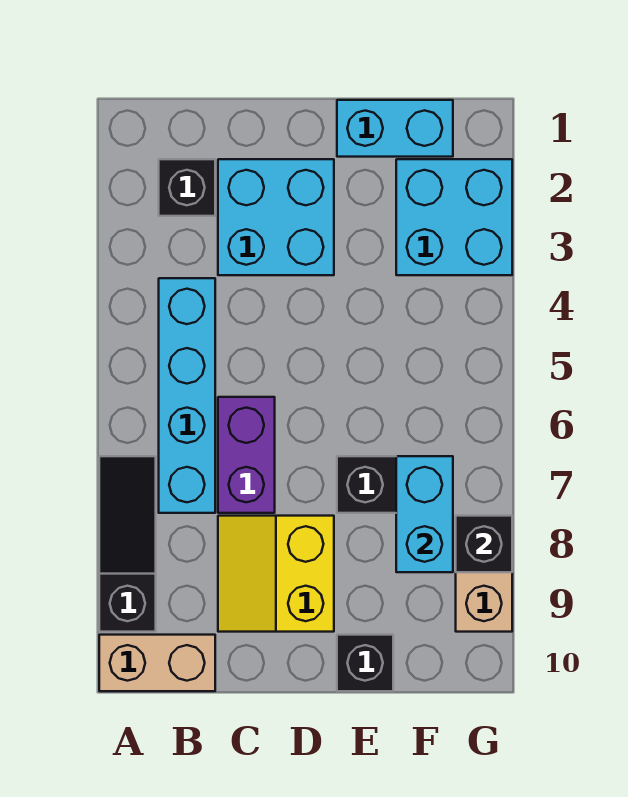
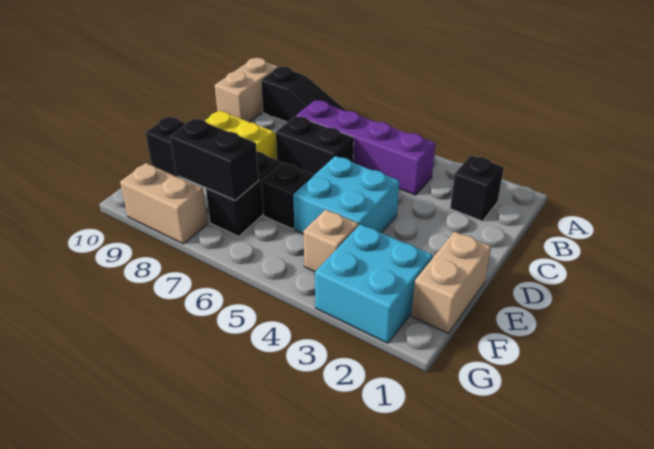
cyan brick B4:B7 level 1 -> purple brick B4:B7 level 1
cyan brick C2:D3 level 1 -> cyan brick D4:E5 level 1
purple brick C6:C7 level 1 -> black brick C6:C7 level 1
cyan brick E1:F1 level 1 -> tan brick E1:F1 level 1
none -> tan brick F4 level 1
cyan brick F7:F8 level 2 -> black brick F7:F8 level 2
black brick G8 level 2 -> black brick E6 level 1

